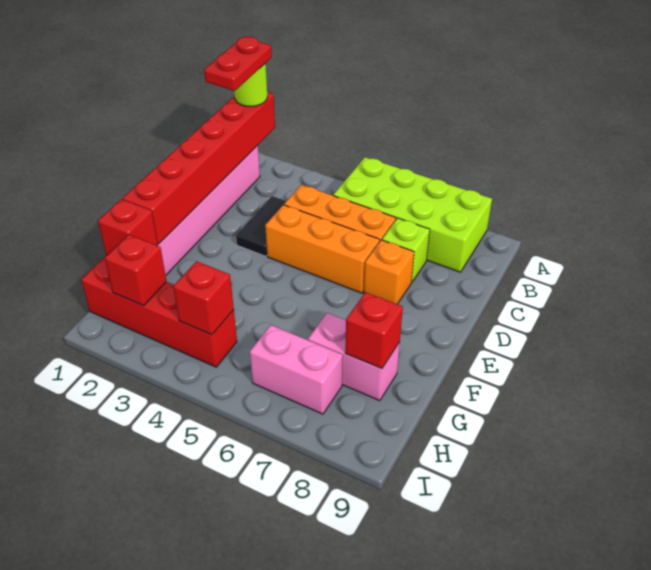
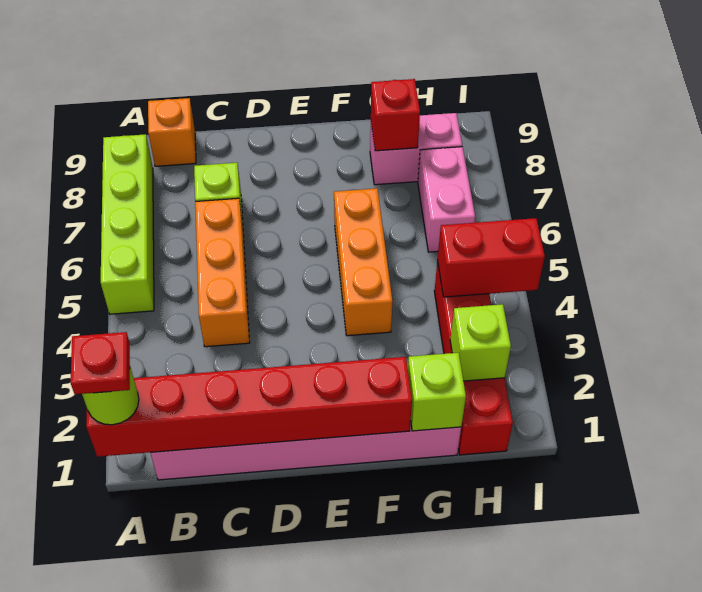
red plate A1:B1 level 4 -> red plate A1 level 4
lime brick A5:B8 level 1 -> lime brick A5:A8 level 1
black tile C3:D3 level 1 -> none
orange brick D4:D6 level 1 -> orange brick F4:F6 level 1
orange brick D7 level 1 -> orange brick B9 level 1
red brick G1 level 2 -> lime brick G1 level 2
pink brick G7:G8 level 1 -> pink brick G8:H8 level 1
red brick H2 level 2 -> lime brick H2 level 2
red brick H4 level 2 -> red brick H4:I4 level 2

